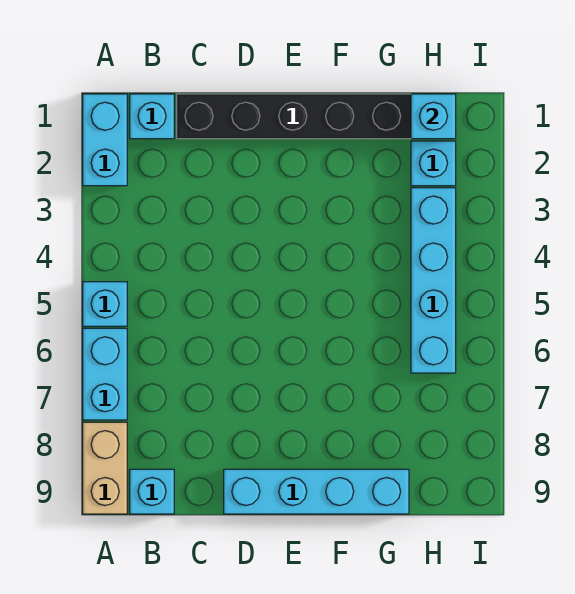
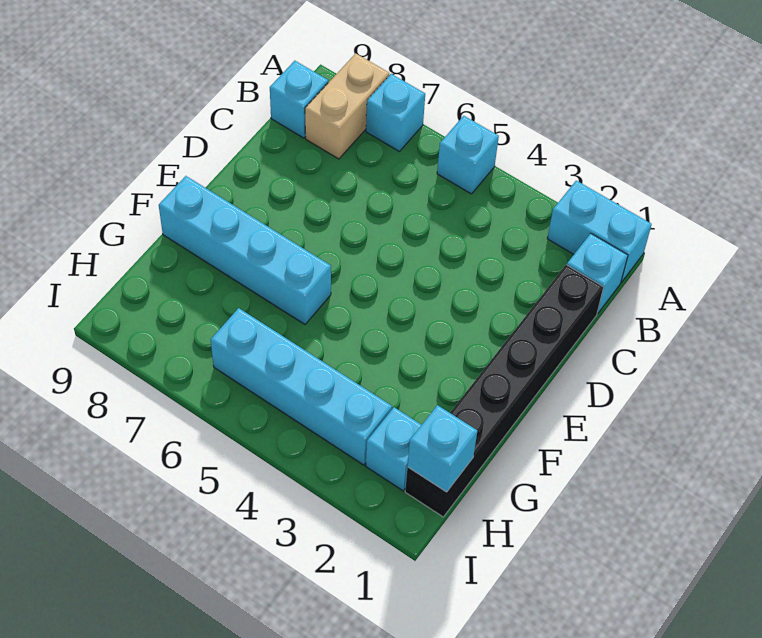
cyan brick A6:A7 level 1 -> cyan brick A7 level 1
tan brick A8:A9 level 1 -> tan brick A8:B8 level 1
cyan brick D9:G9 level 1 -> cyan brick F6:F9 level 1

